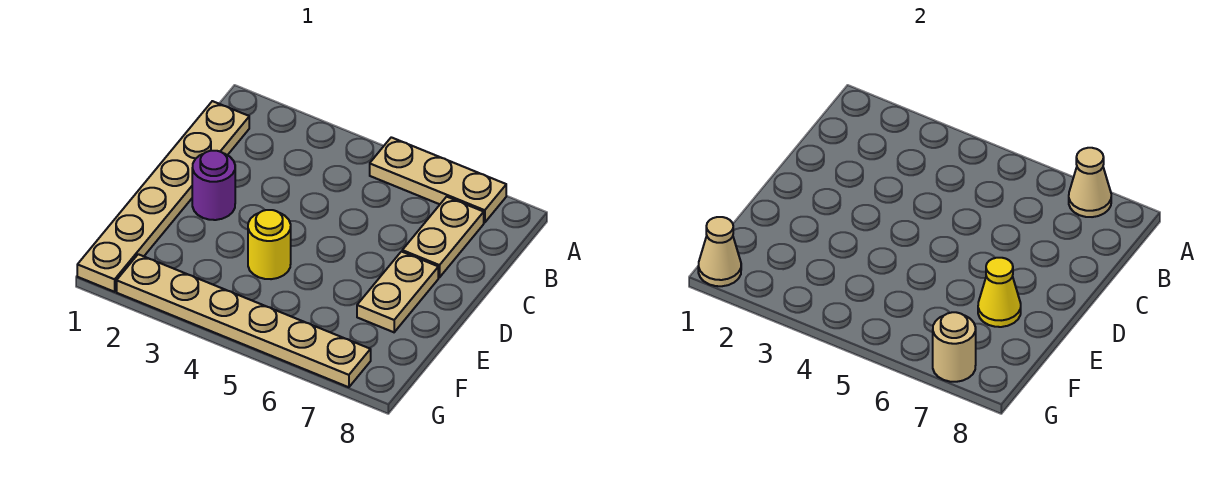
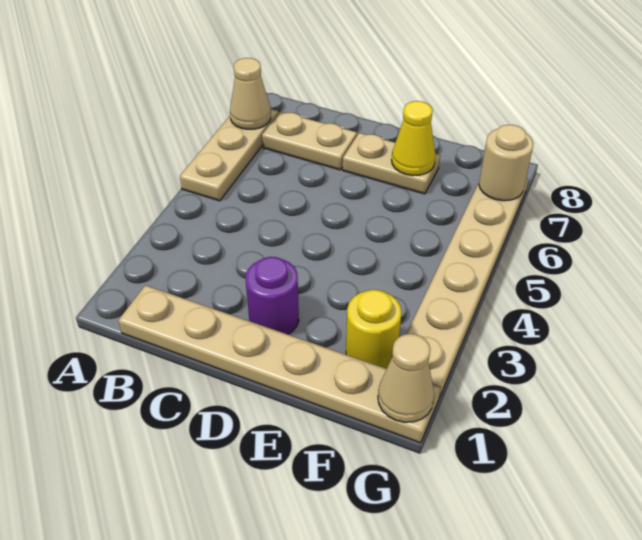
yellow round brick E4 level 1 -> yellow round brick F2 level 1

